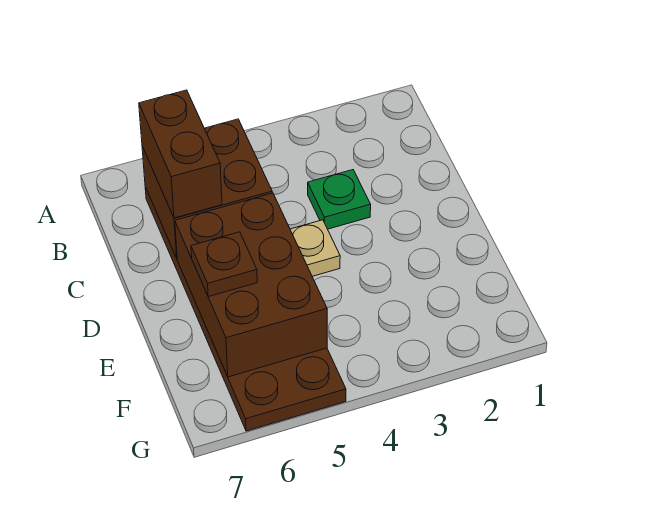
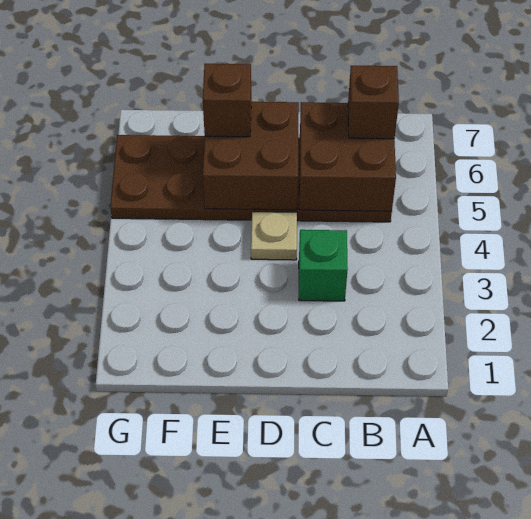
brown brick B6:C6 level 3 -> brown brick B6 level 3
green plate C3 level 1 -> green brick C3 level 1
brown brick D5:F6 level 2 -> brown brick D5:E6 level 2
brown plate E6 level 3 -> brown brick E6 level 3

